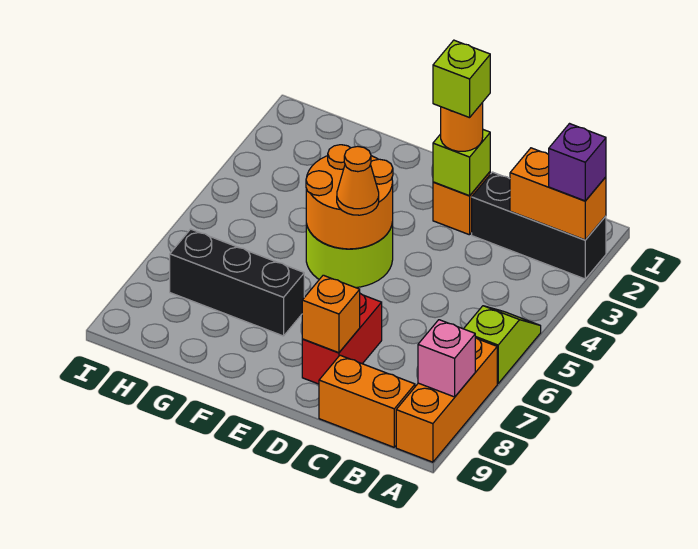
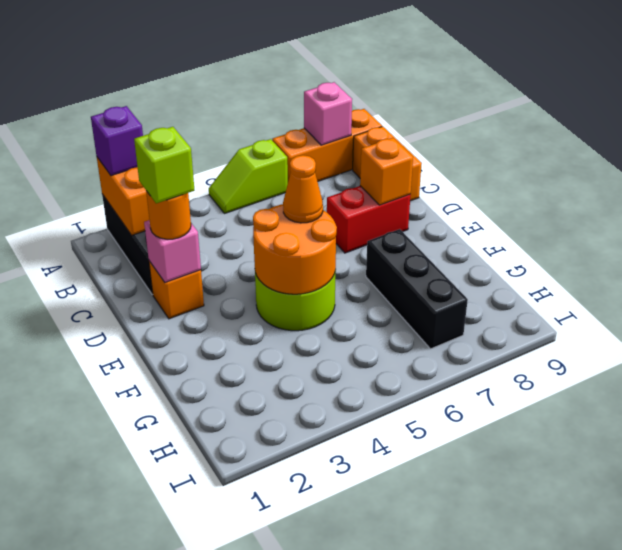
lime brick D2 level 2 -> pink brick D2 level 2

